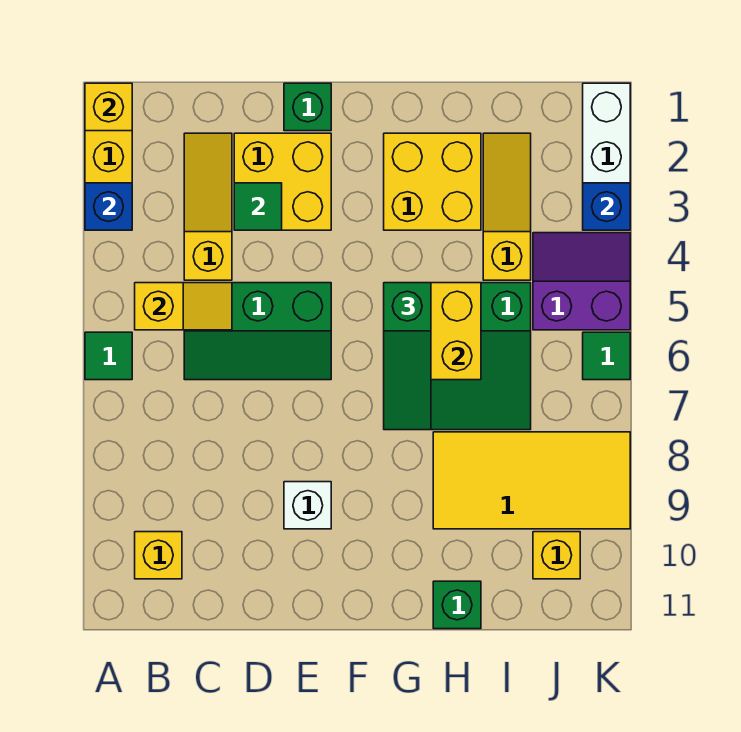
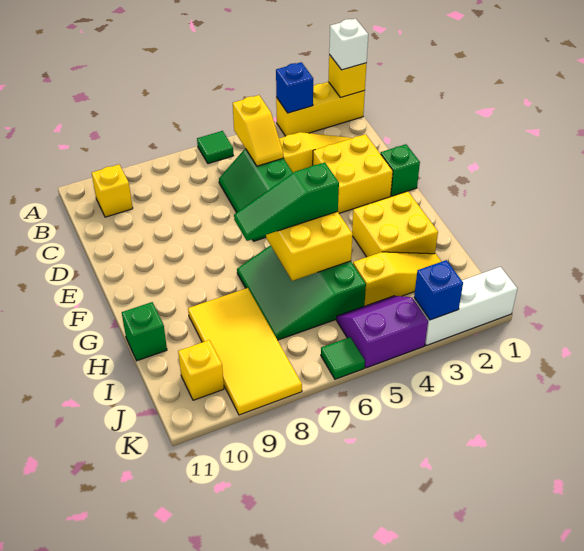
green tile D3 level 2 -> none
white brick E9 level 1 -> white brick A1 level 3
purple slope J4:K5 level 1 top 5 -> purple slope J4:K5 level 1 top K

